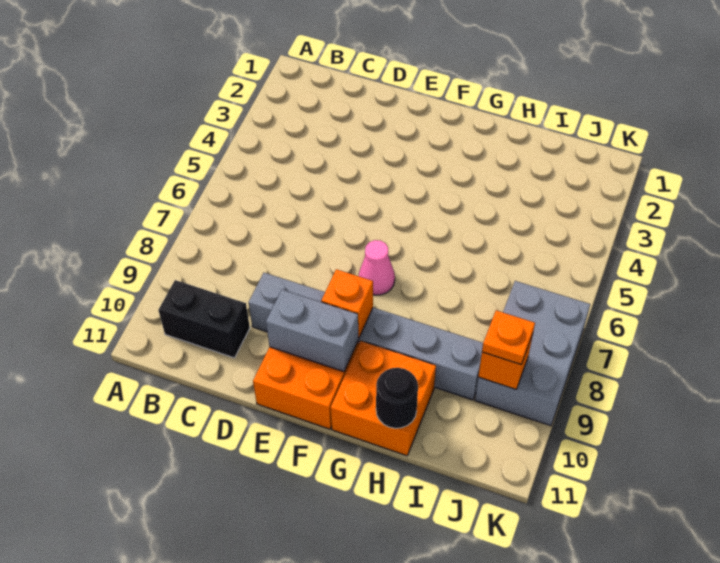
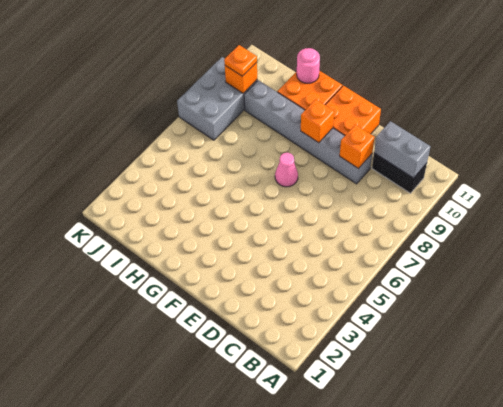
none -> orange brick D9 level 2
grey brick E10:F10 level 2 -> grey brick B10:C10 level 2
black round brick H11 level 2 -> pink round brick H11 level 2

